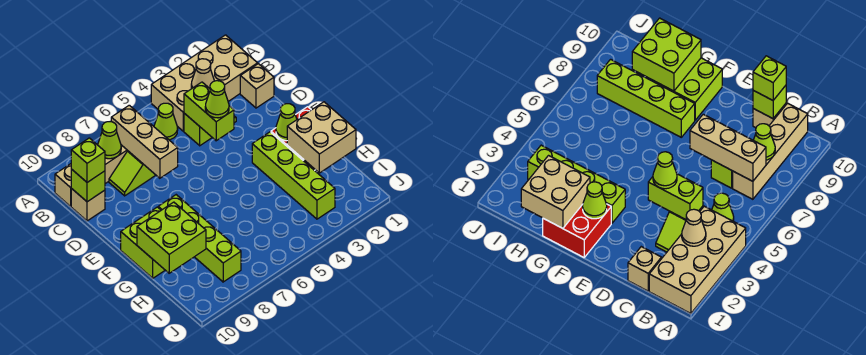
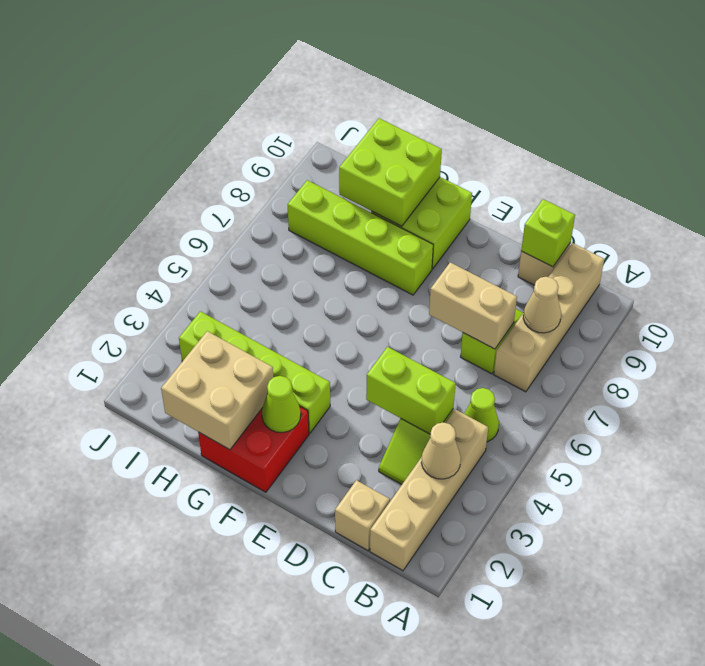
tan brick A1:B4 level 1 -> tan brick B1:B4 level 1
tan brick B7:D7 level 2 -> tan brick C7:D7 level 2
lime cone B8 level 2 -> tan cone B8 level 2
lime brick C10 level 3 -> none
lime cone D4 level 3 -> none

